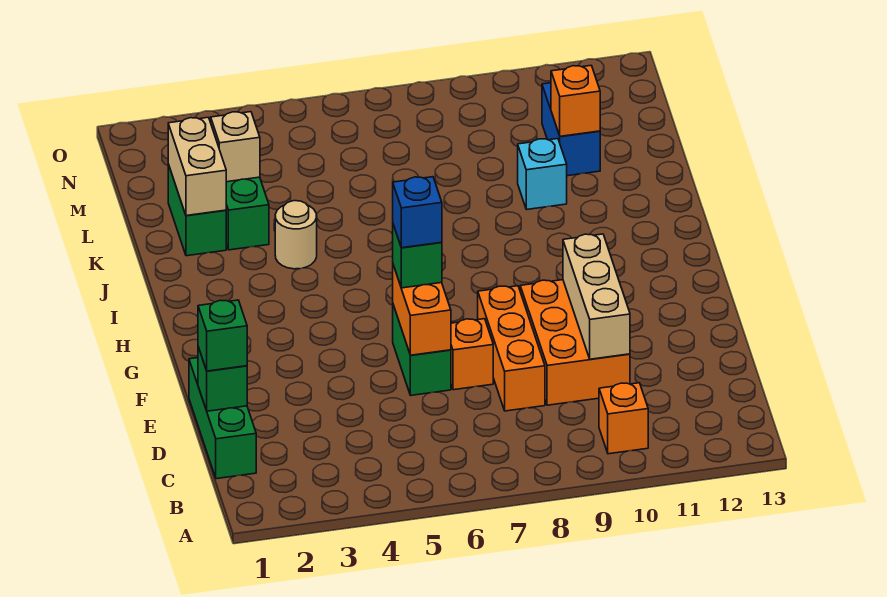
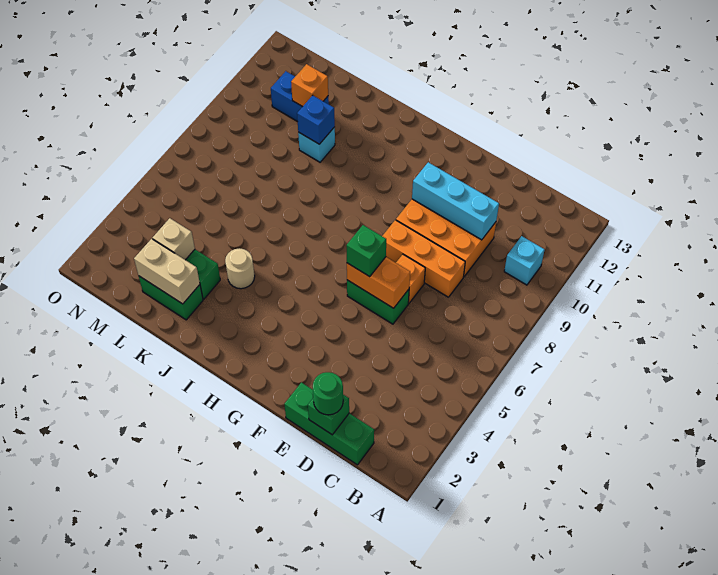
orange brick B10 level 1 -> cyan brick B10 level 1
green brick D1 level 3 -> green round brick D1 level 3
tan brick D10:F10 level 2 -> cyan brick D10:F10 level 2
blue brick F6 level 4 -> blue brick K10 level 2

